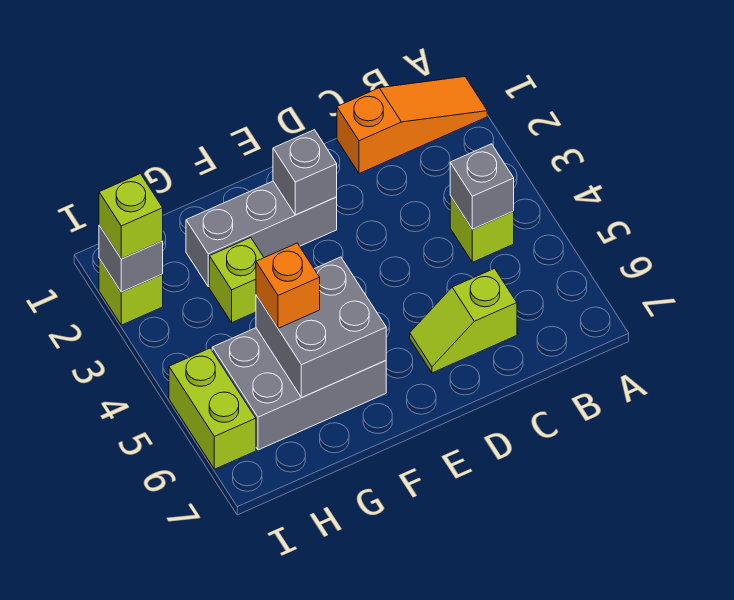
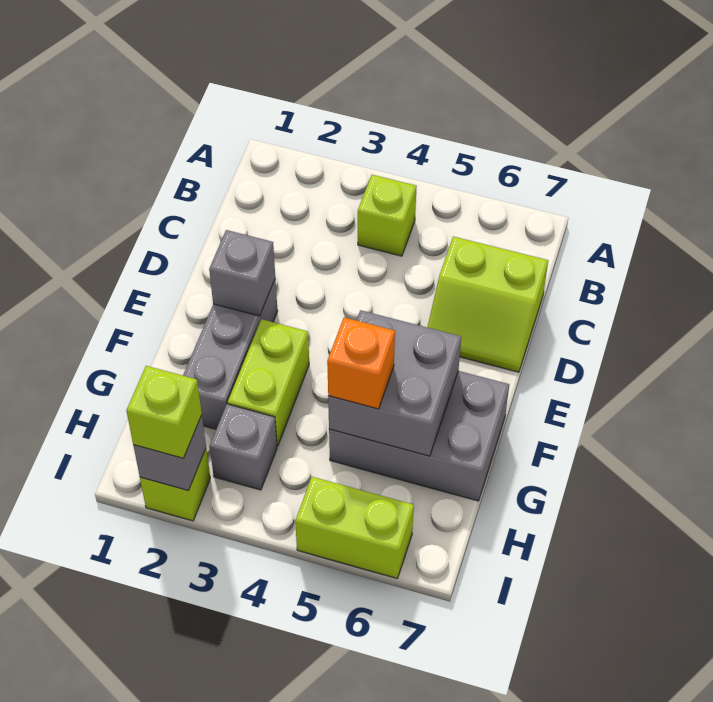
orange slope A1:C1 level 1 top C -> none
grey brick B4 level 2 -> grey brick H3 level 1
lime slope C6:D6 level 1 top C -> lime slope C6:D7 level 1 top C
grey brick F5:H6 level 1 -> grey brick F5:G7 level 1
lime brick G3 level 1 -> lime brick F3:G3 level 1

